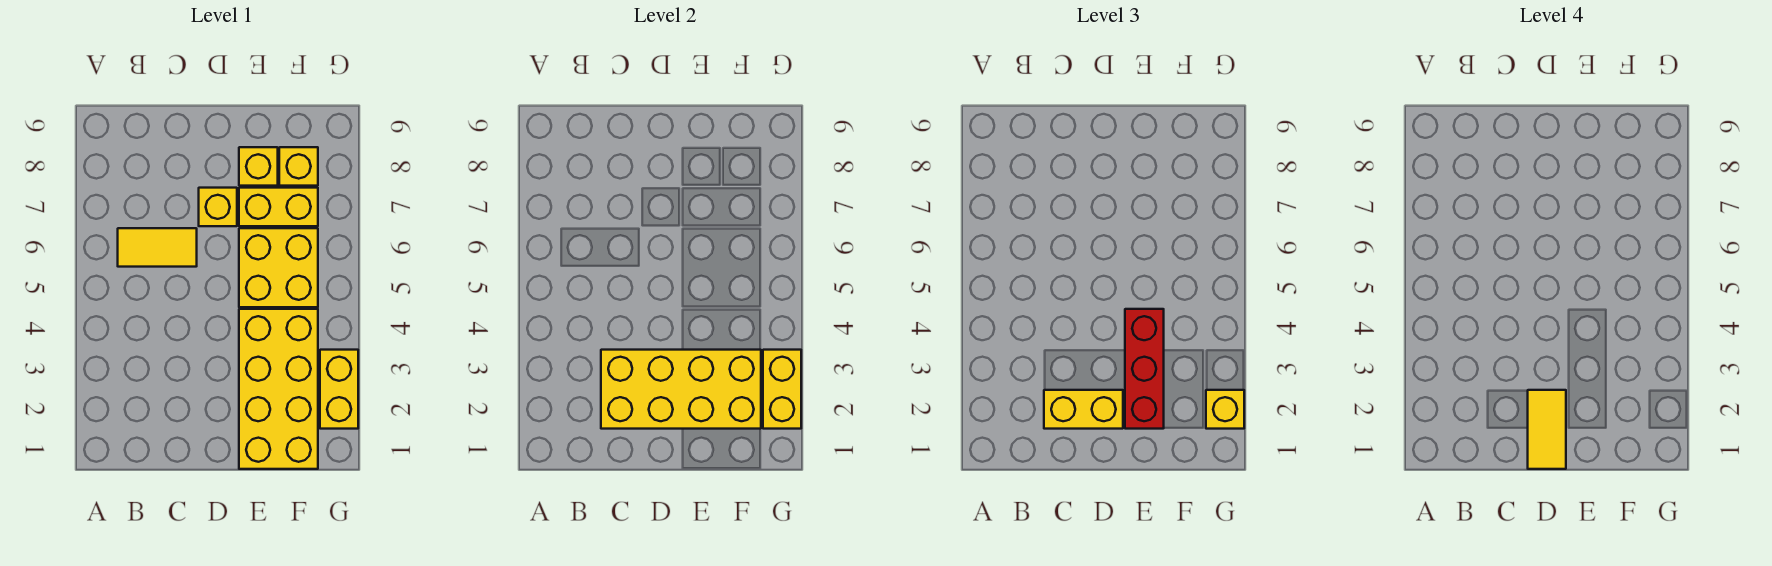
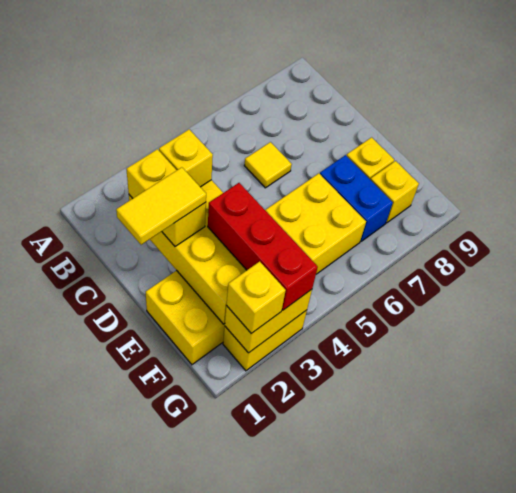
yellow tile B6:C6 level 1 -> yellow tile C6 level 1
yellow brick D7 level 1 -> yellow brick C3 level 3
red brick E2:E4 level 3 -> red brick E3:G3 level 3
yellow brick E7:F7 level 1 -> blue brick E7:F7 level 1

